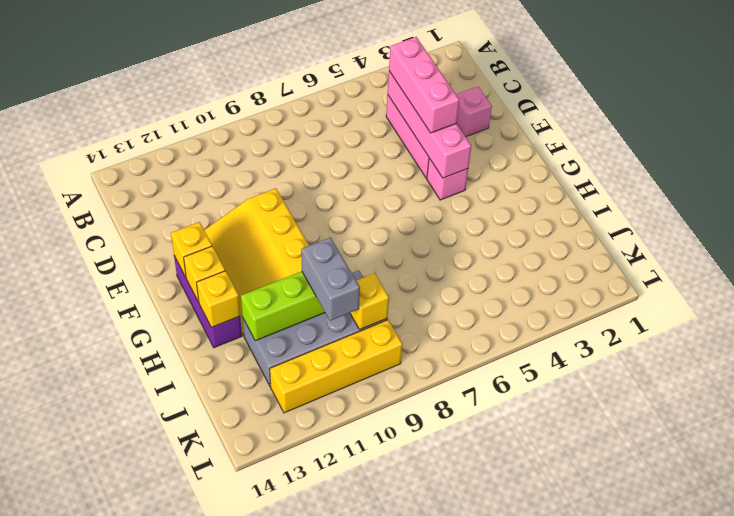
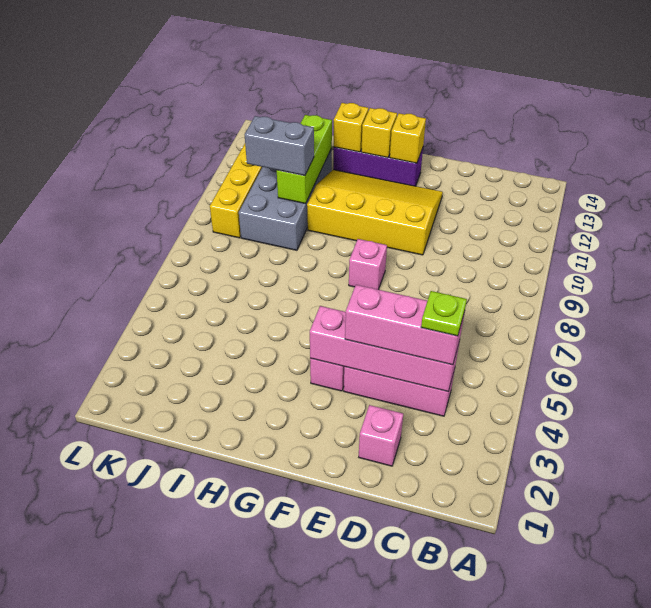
none -> lime plate C4 level 4
none -> pink brick F8 level 1
yellow brick J9 level 2 -> none

